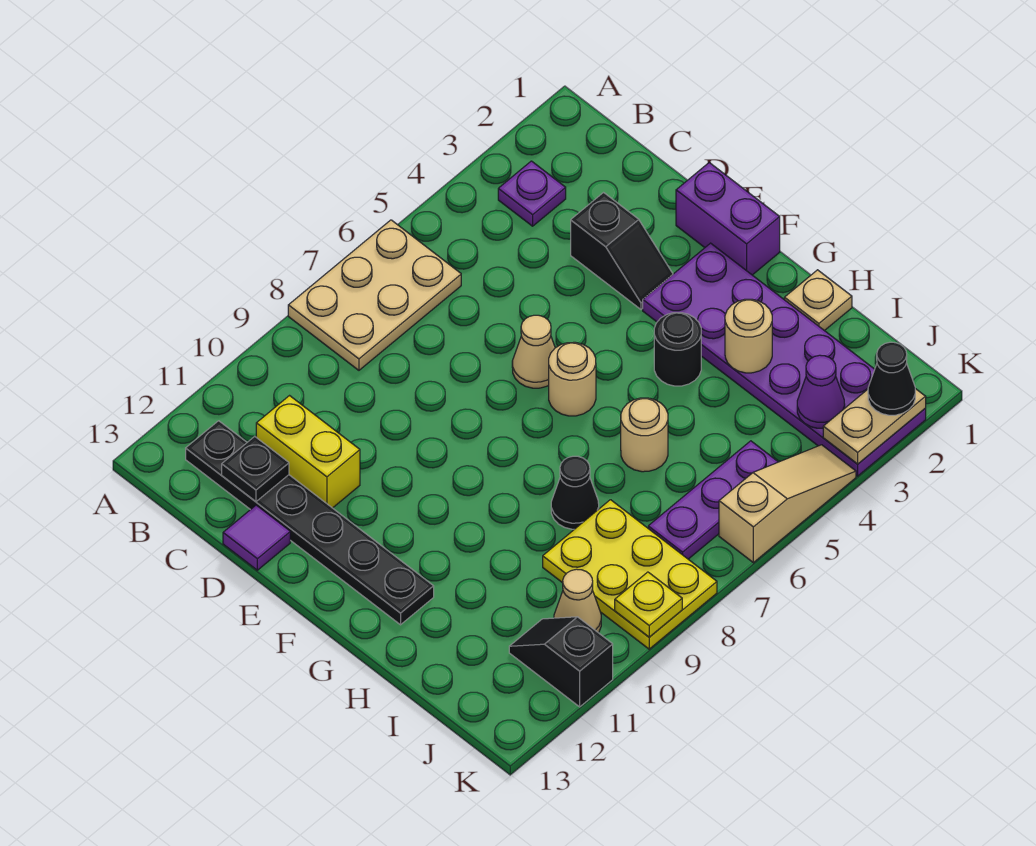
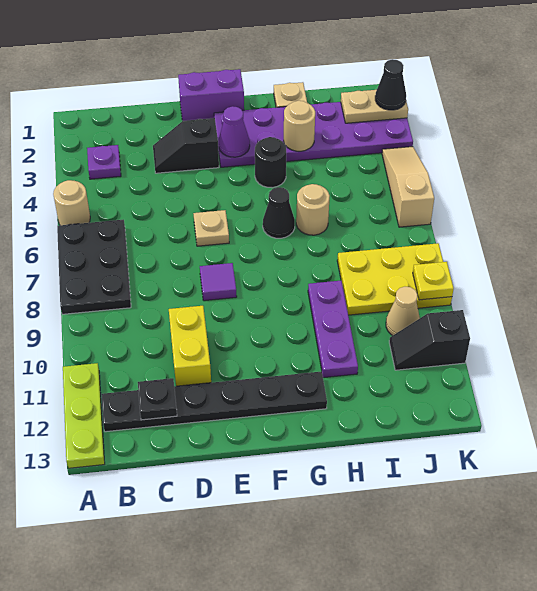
tan plate A6:B8 level 1 -> black plate A6:B8 level 1
none -> lime plate A11:A13 level 1
yellow brick C11:D11 level 1 -> yellow brick D10:D11 level 1
black slope D3:E3 level 1 top D -> black slope D3:E3 level 1 top E
purple tile D13 level 1 -> purple tile E8 level 1
tan cone E6 level 1 -> tan plate E6 level 1
tan round brick F6 level 1 -> tan round brick A5 level 1
black cone H8 level 1 -> black cone G6 level 1
purple cone J3 level 2 -> purple cone F3 level 2
purple plate J5:J7 level 1 -> purple plate H9:H11 level 1
tan plate K2:K3 level 2 -> tan plate J2:K2 level 2

